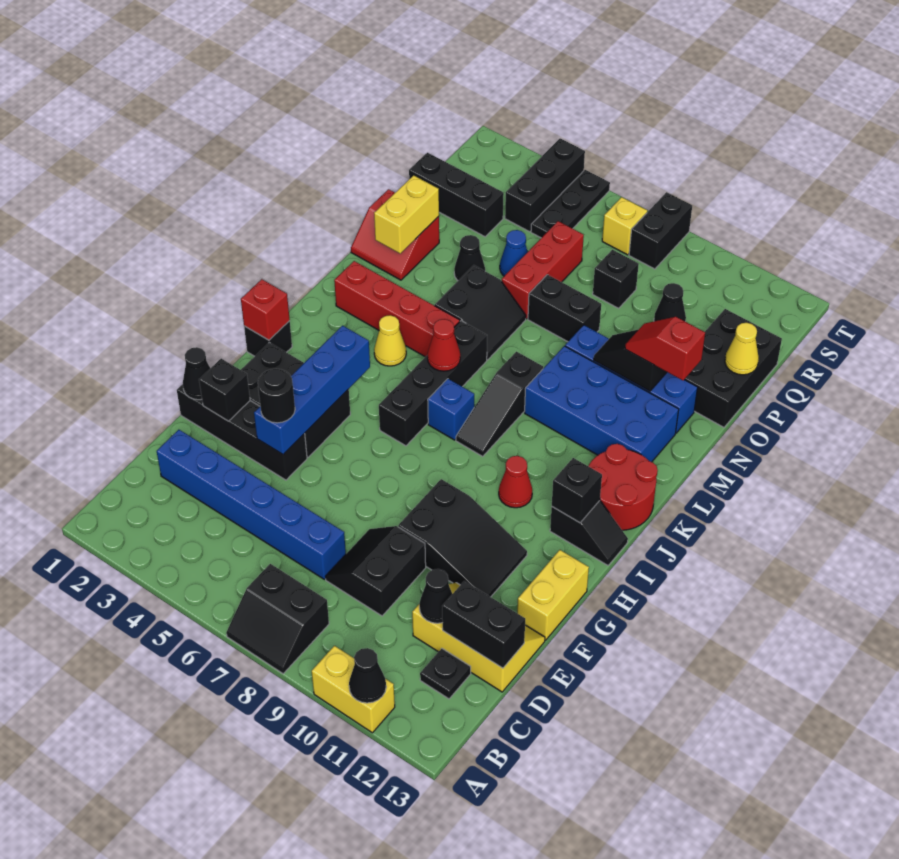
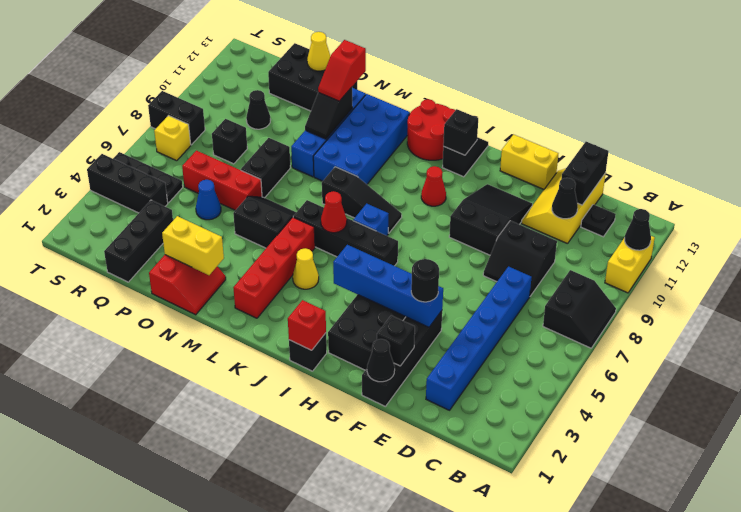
black cone O4 level 1 -> none

